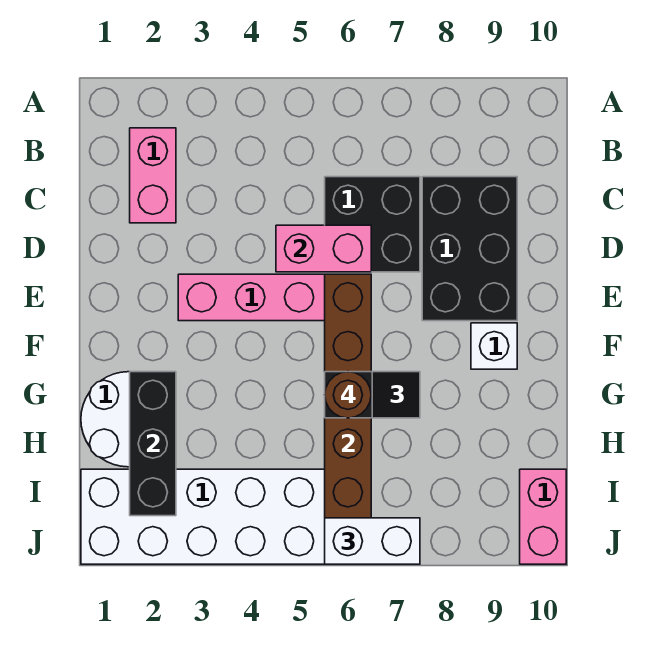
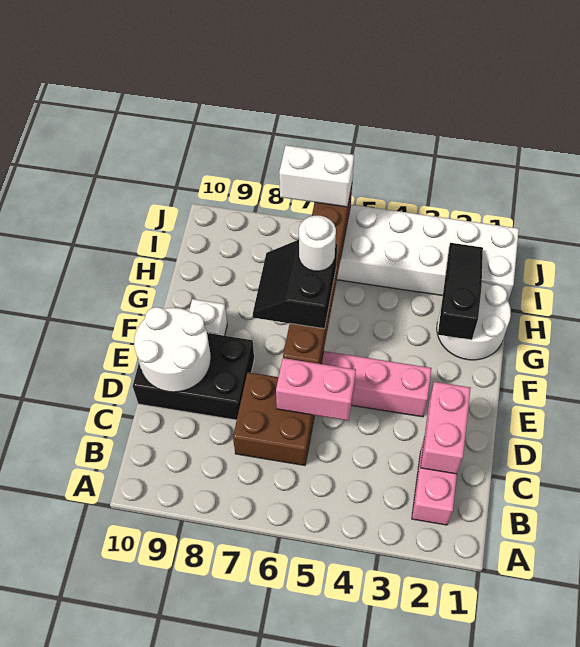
black brick C6:D7 level 1 -> brown brick C6:D7 level 1
black brick C8:E9 level 1 -> black brick D8:E10 level 1
none -> white round brick D9:E10 level 2
black brick G2:I2 level 2 -> black slope G2:I2 level 2 top G
black slope G6:G7 level 3 top 6 -> black slope F6:G7 level 3 top 6
brown round brick G6 level 4 -> white round brick G6 level 4
pink brick I10:J10 level 1 -> pink brick C2:D2 level 2

